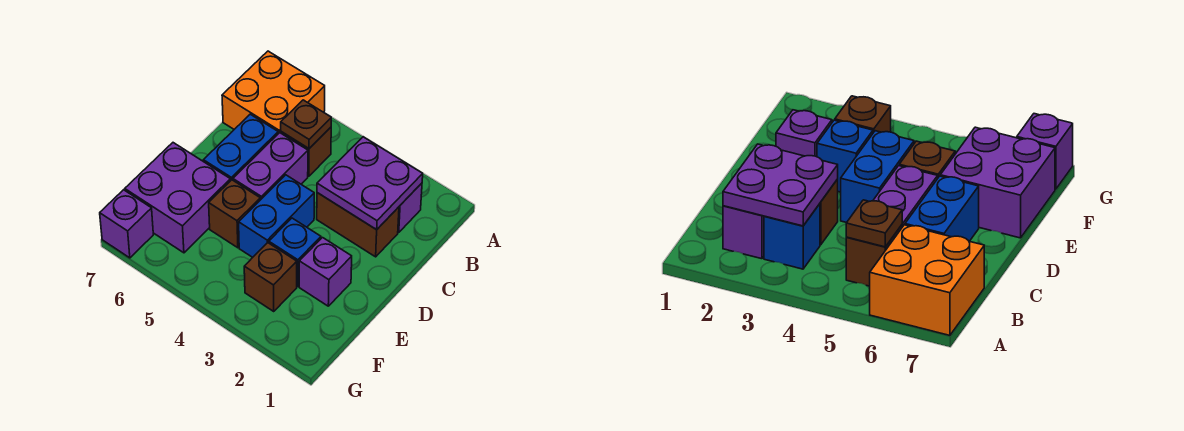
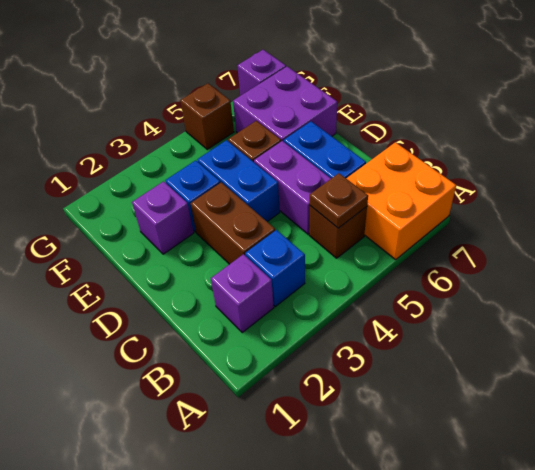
purple plate B2:C3 level 2 -> none
brown brick C2:C3 level 1 -> brown brick C3:D3 level 1
brown brick F3 level 1 -> brown brick G5 level 1

